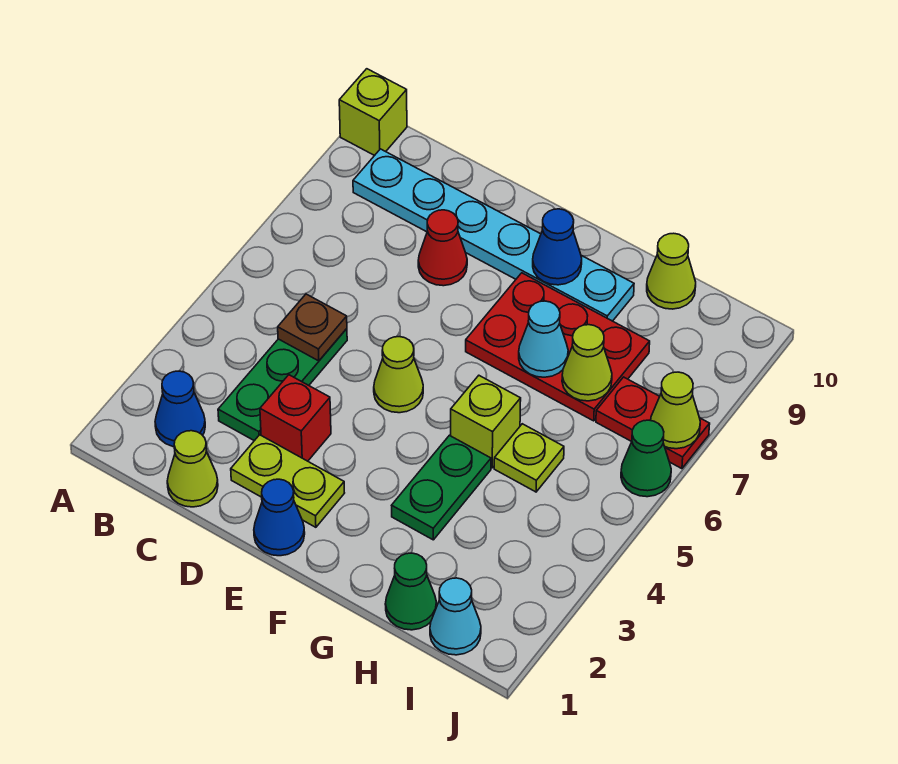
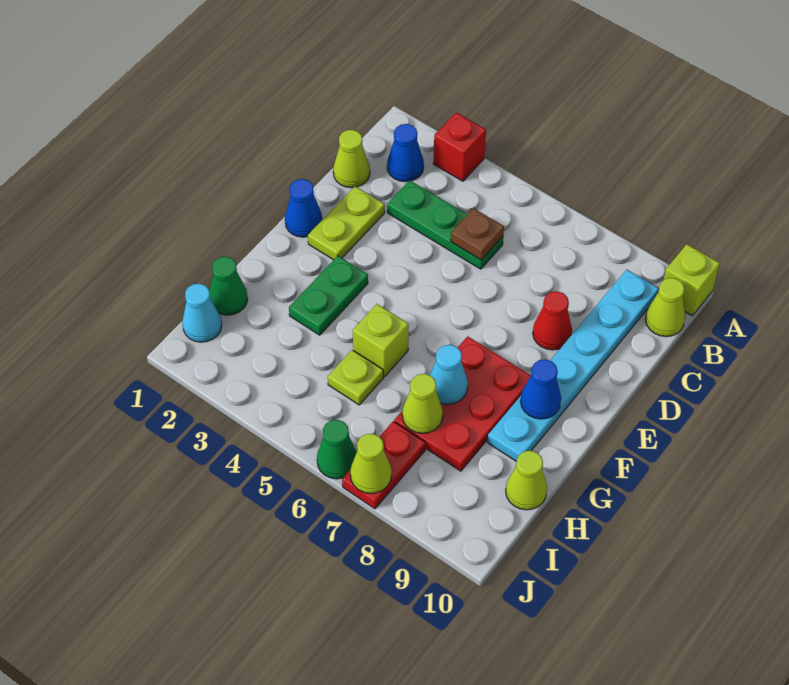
red brick D3 level 1 -> red brick A3 level 1
lime cone E5 level 1 -> lime cone B10 level 1
green plate G3:G4 level 1 -> green plate F3:G3 level 1

